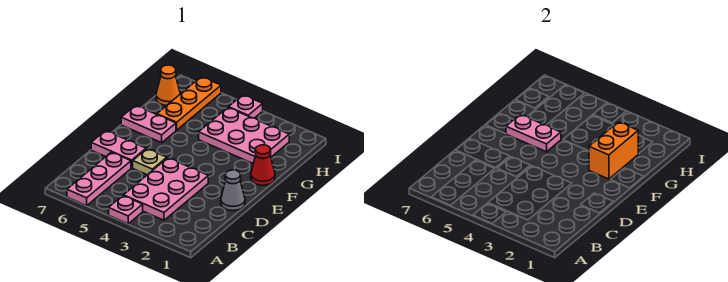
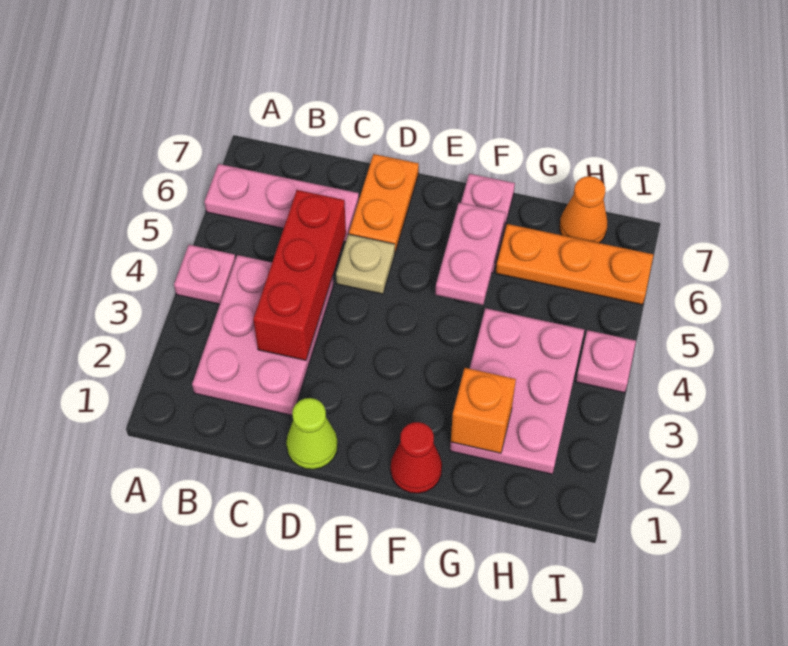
pink plate B3:D4 level 1 -> pink plate B2:C4 level 1
none -> red brick C3:C5 level 2
grey cone D1 level 1 -> lime cone D1 level 1
pink plate D6:D7 level 1 -> orange plate D6:D7 level 1
orange brick F2:G2 level 2 -> orange brick G2 level 2

